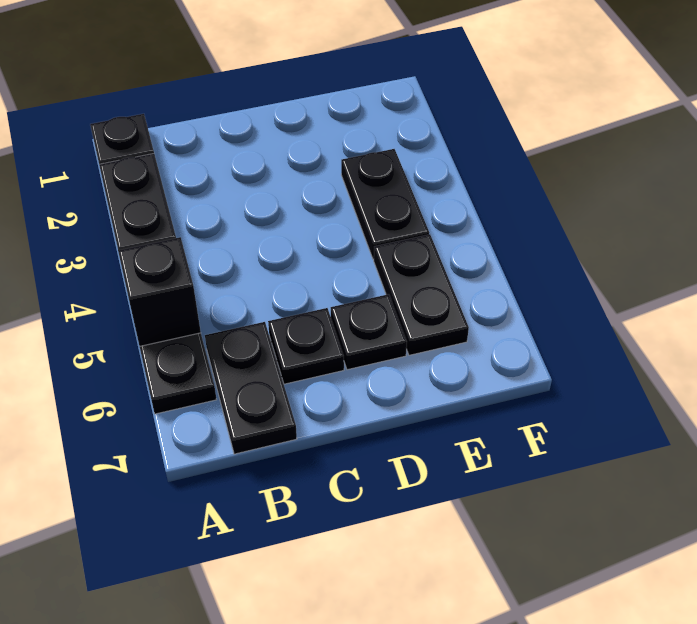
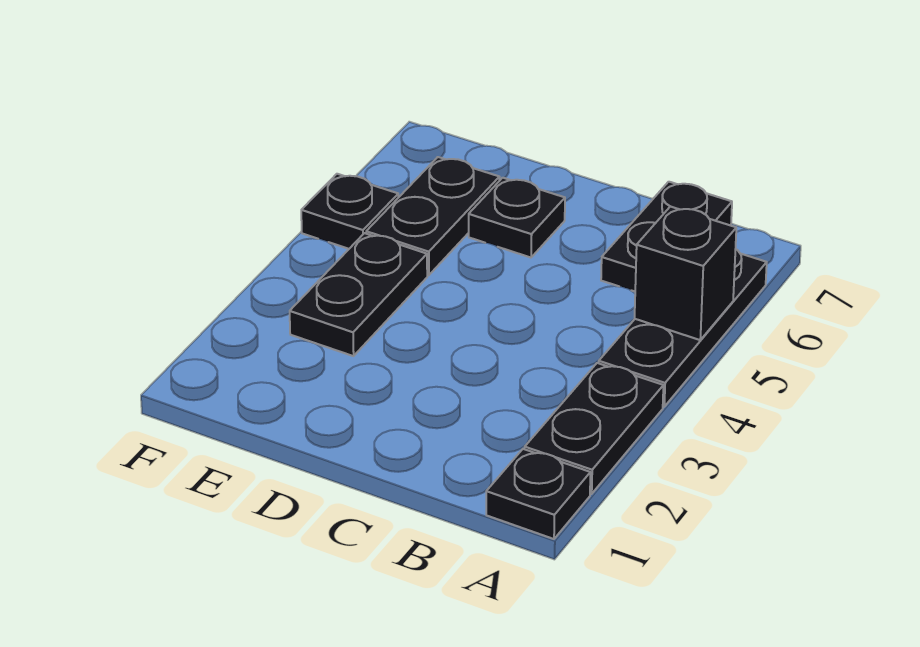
black plate C6 level 1 -> black plate F5 level 1

